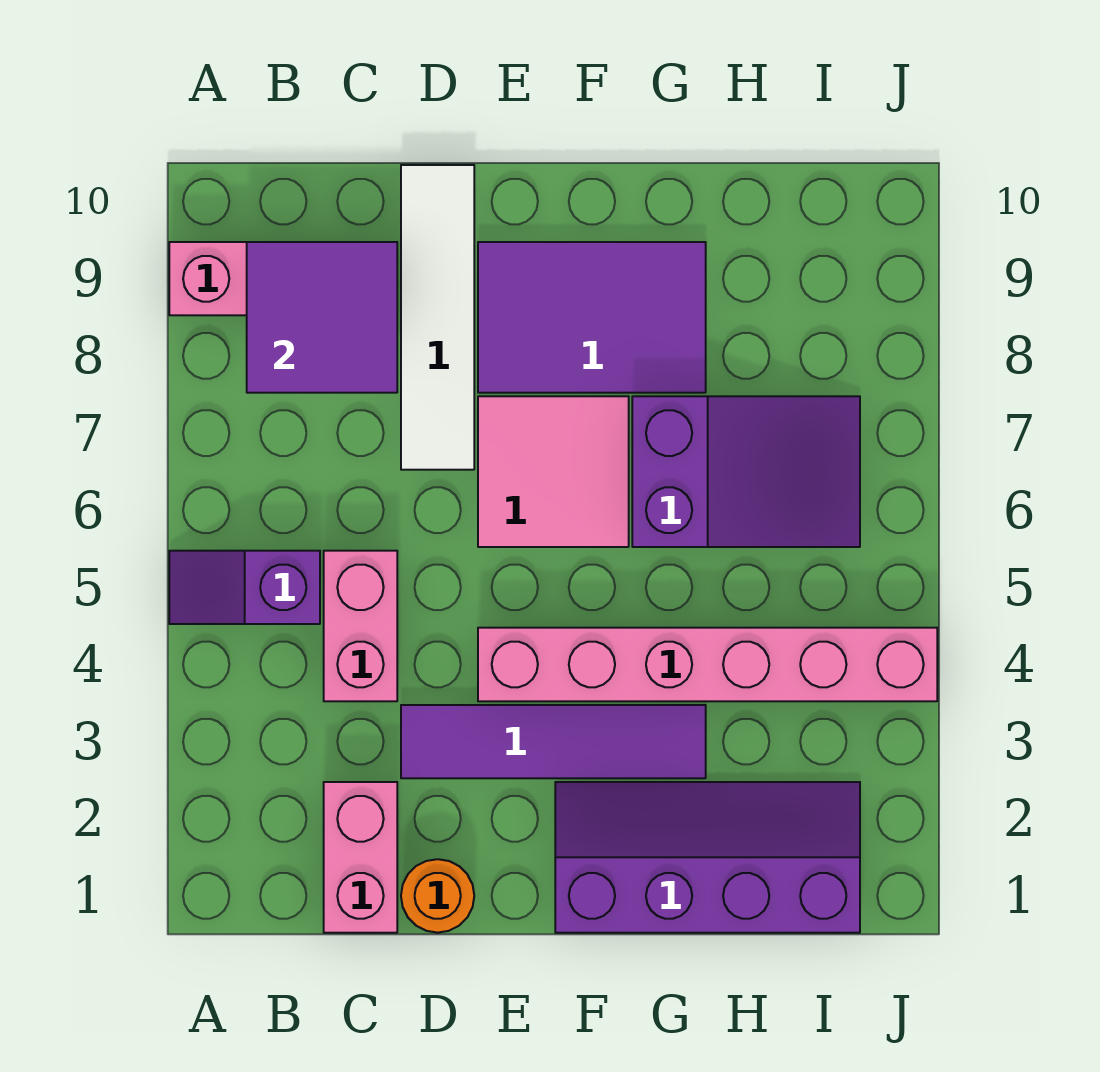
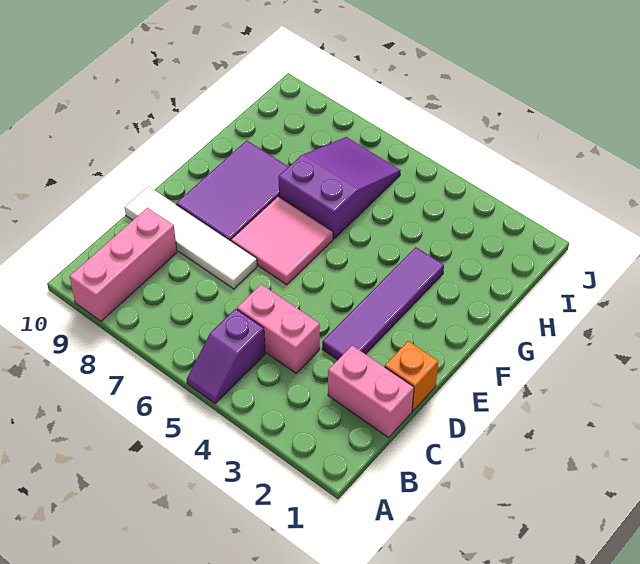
purple tile B8:C9 level 2 -> none
orange round brick D1 level 1 -> orange brick D1 level 1
pink brick E4:J4 level 1 -> none
purple slope F1:I2 level 1 top 1 -> none

